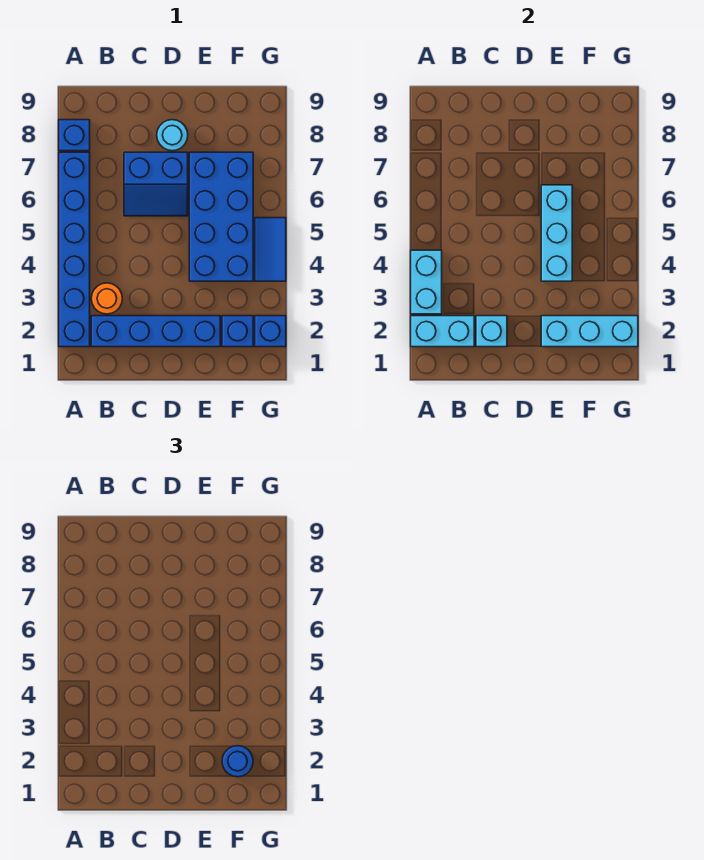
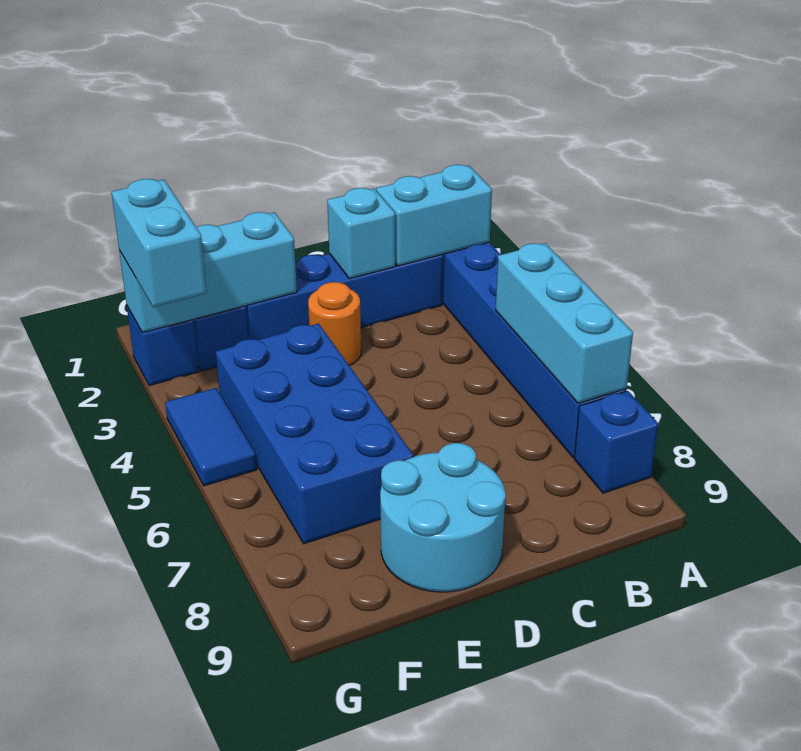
cyan brick A3:A4 level 2 -> cyan brick G2:G3 level 3
orange round brick B3 level 1 -> orange round brick D3 level 1
blue slope C6:D7 level 1 top 7 -> none
cyan round brick D8 level 1 -> cyan round brick D8:E9 level 1
cyan brick E4:E6 level 2 -> cyan brick A5:A7 level 2
blue round brick F2 level 3 -> none

